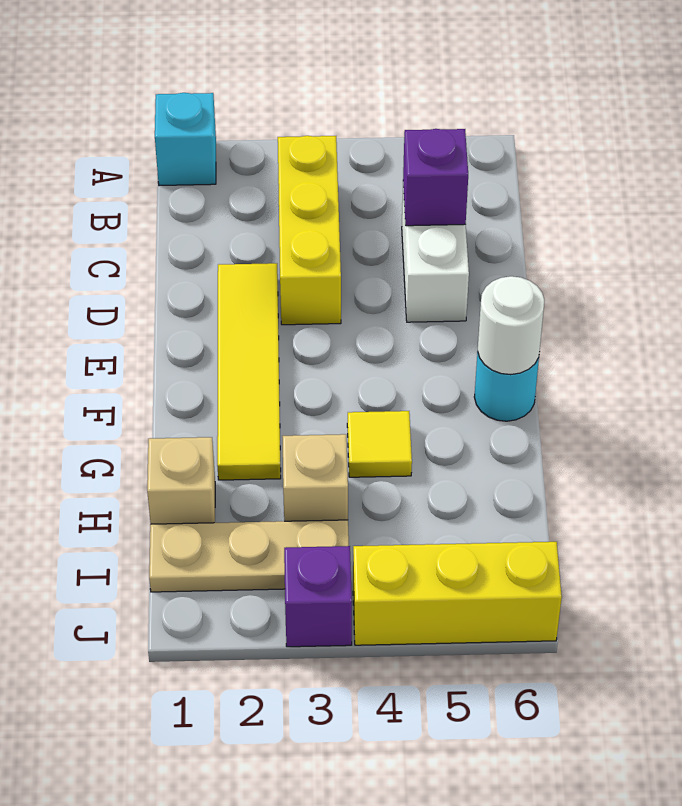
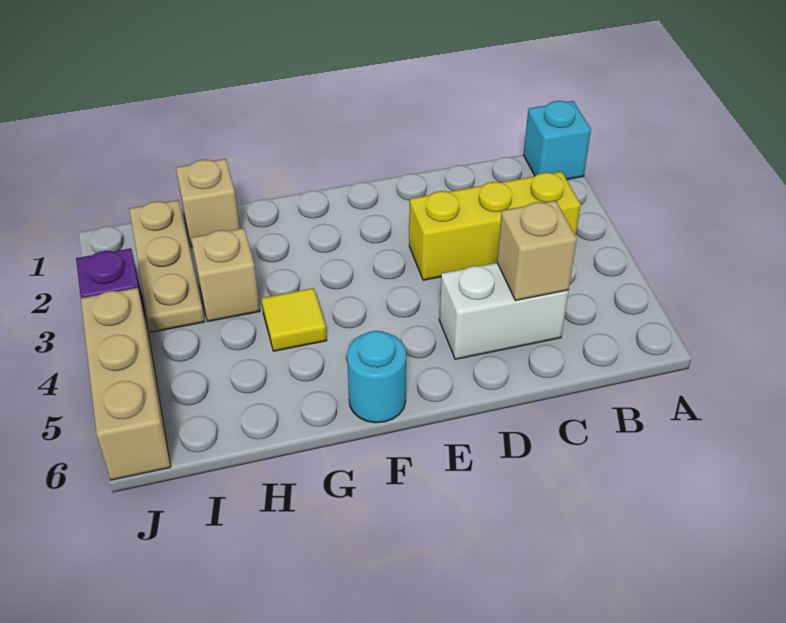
purple brick C5 level 2 -> tan brick C5 level 2
yellow tile D2:G2 level 1 -> none
white round brick F6 level 2 -> none
yellow brick J4:J6 level 1 -> tan brick J4:J6 level 1

